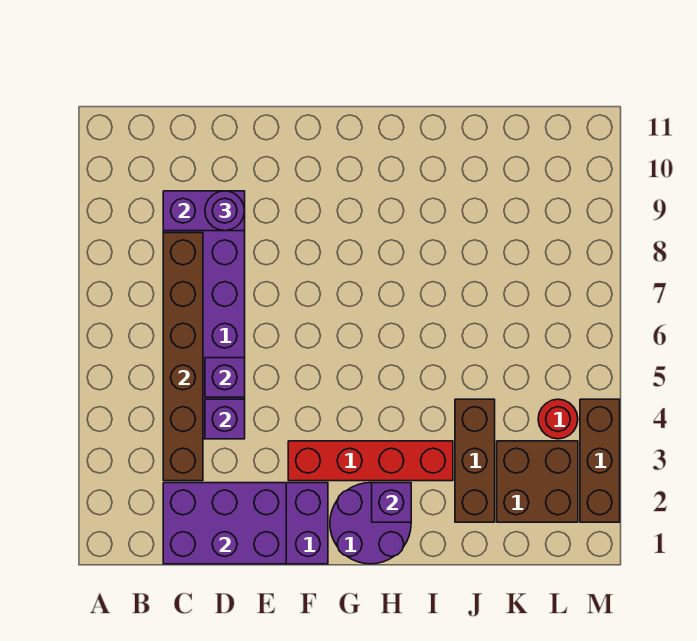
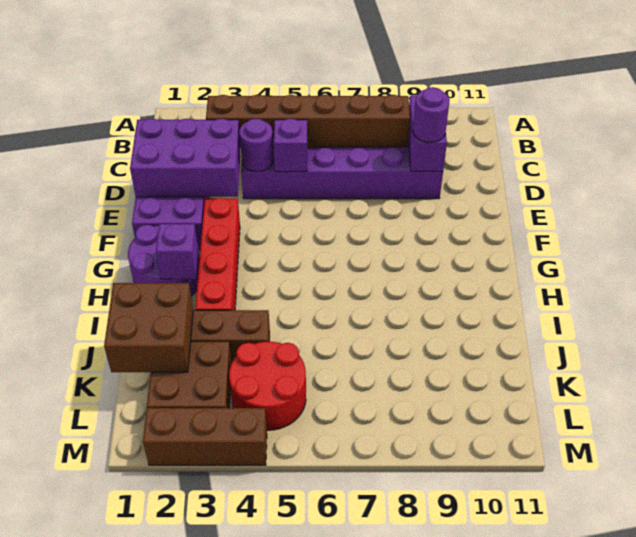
purple brick C1:E2 level 2 -> purple brick D1:E3 level 2
purple brick D4 level 2 -> purple round brick D4 level 2
none -> brown brick J1:K2 level 2
red round brick L4 level 1 -> red round brick K4:L5 level 1

